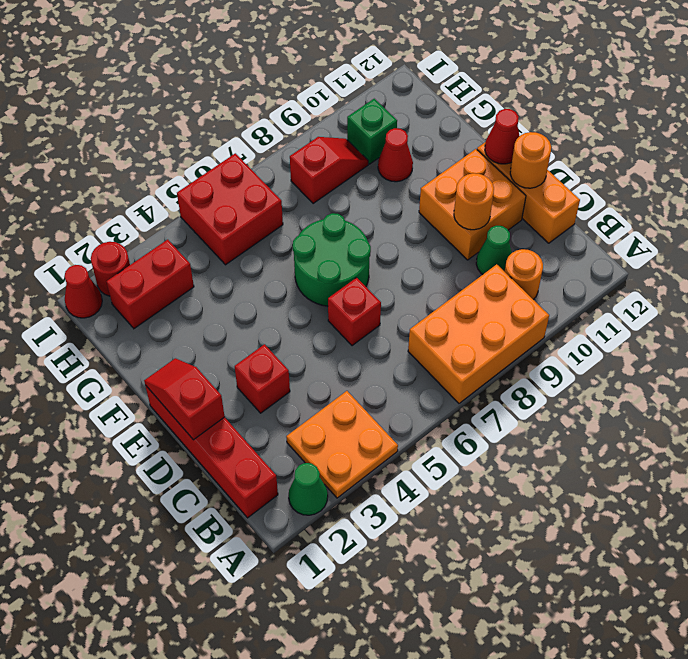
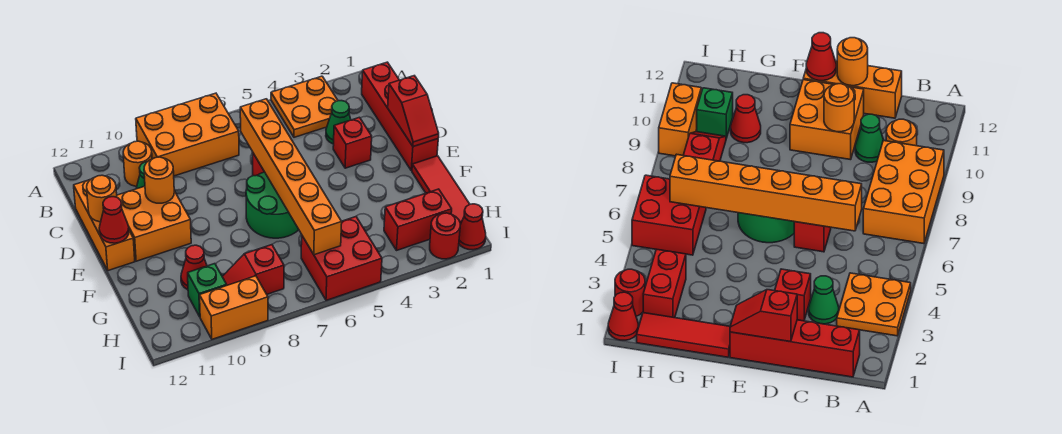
green cone A2 level 1 -> green cone C3 level 1
none -> orange brick C6:H6 level 2
none -> red tile F1:H1 level 1
none -> orange brick I9:I10 level 1

